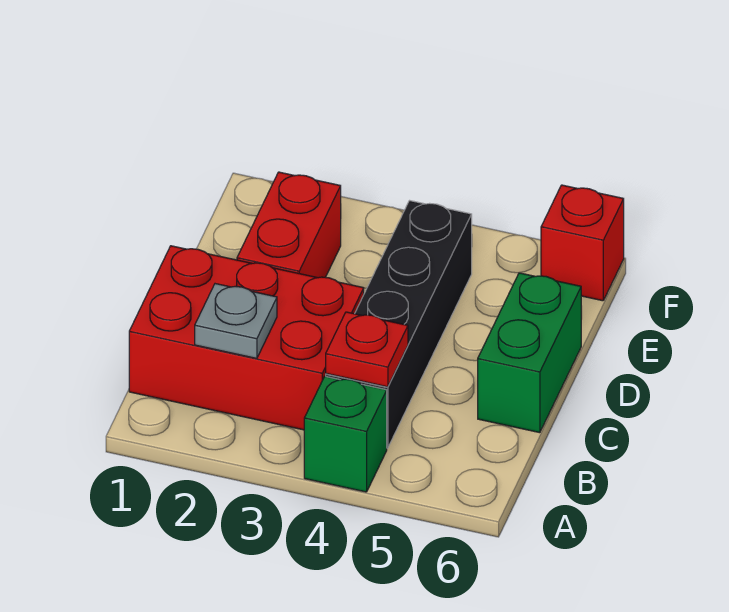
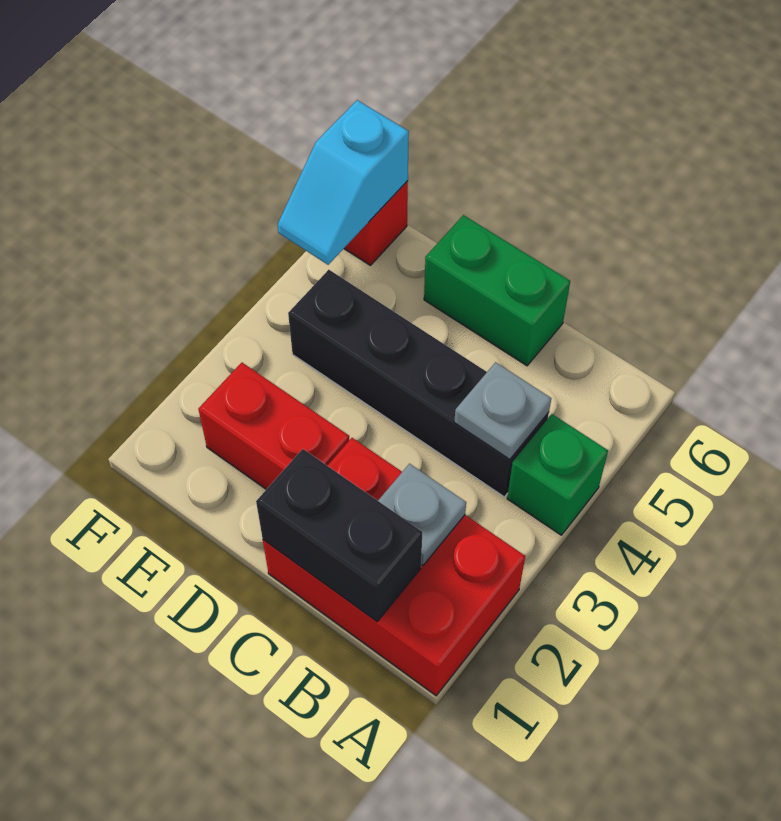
red brick B1:C3 level 1 -> red brick A1:C2 level 1
none -> black brick B1:C1 level 2
red plate B4 level 2 -> grey plate B4 level 2
none -> cyan slope F5:F6 level 2 top 6

